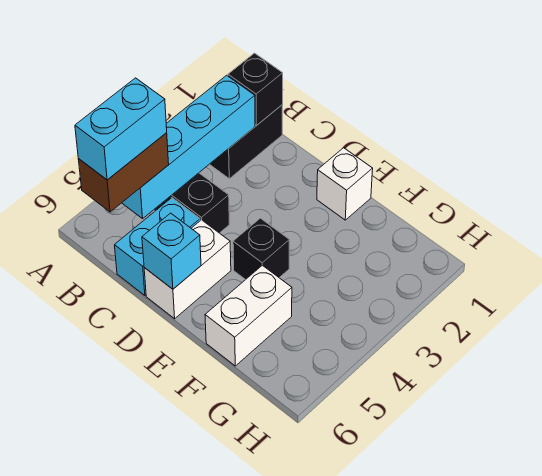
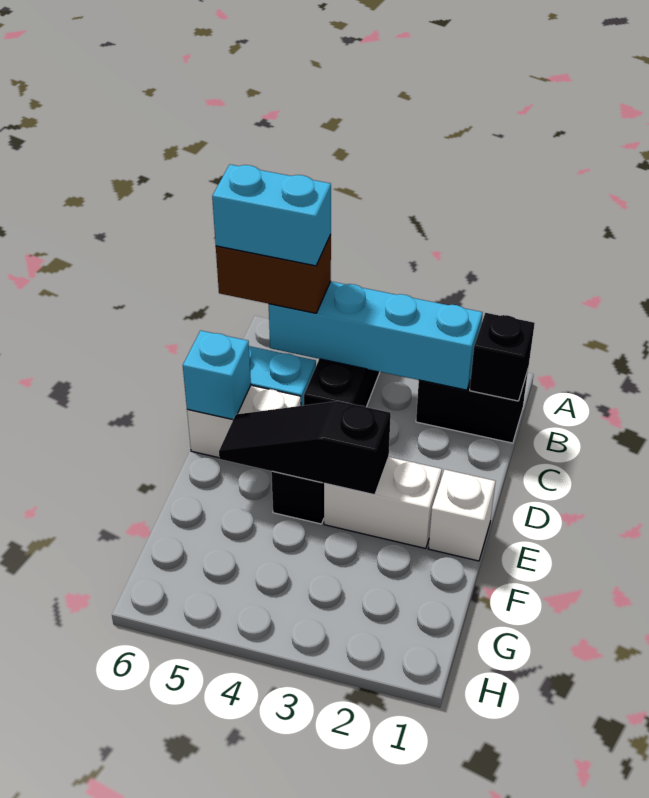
none -> black slope E3:E5 level 2 top 3
white brick F5:F6 level 1 -> white brick E2:E3 level 1

